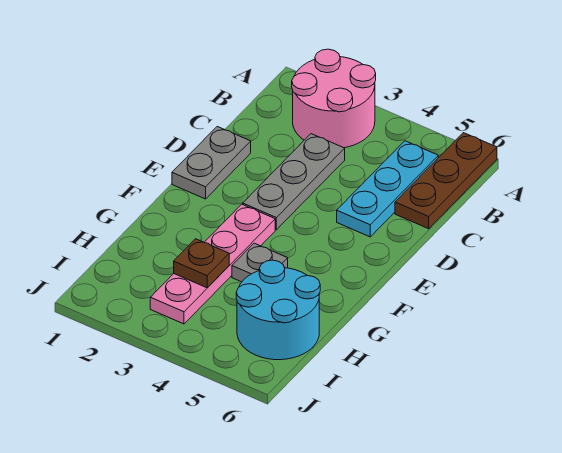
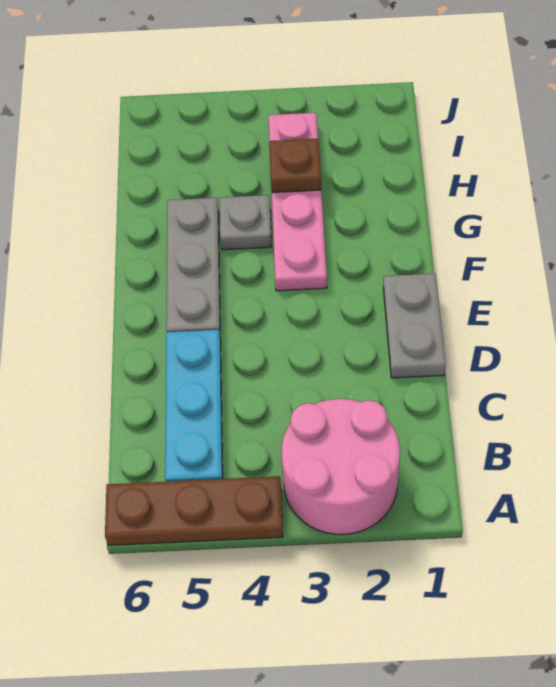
brown plate A6:C6 level 1 -> brown plate A4:A6 level 1
grey plate C3:E3 level 1 -> grey plate E5:G5 level 1
cyan round brick H5:I6 level 1 -> none

